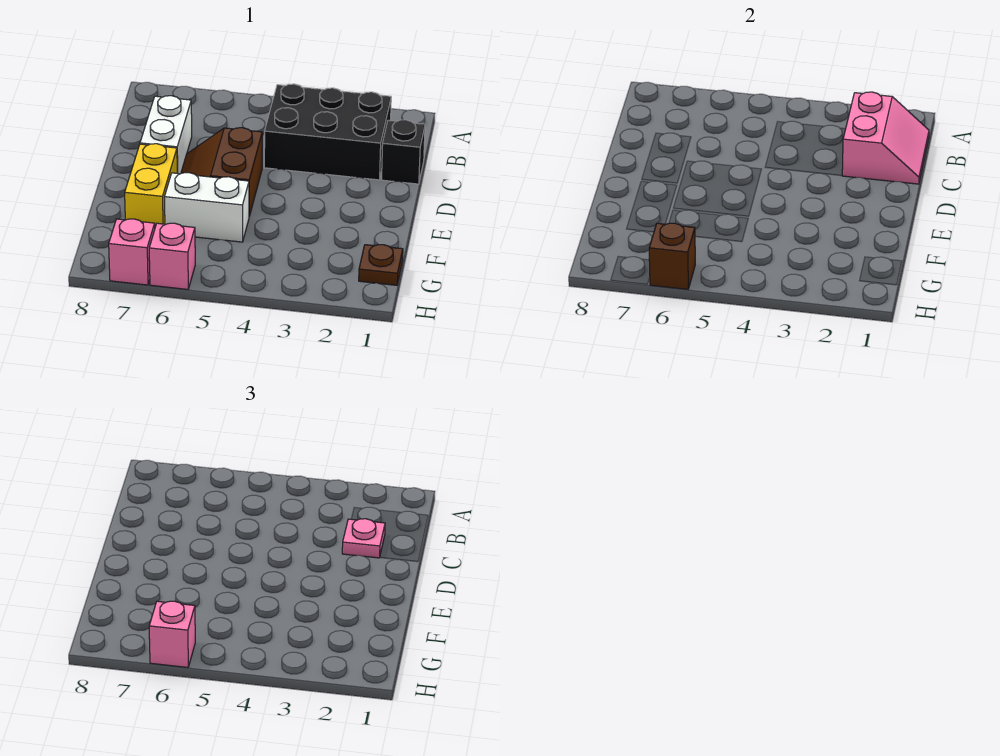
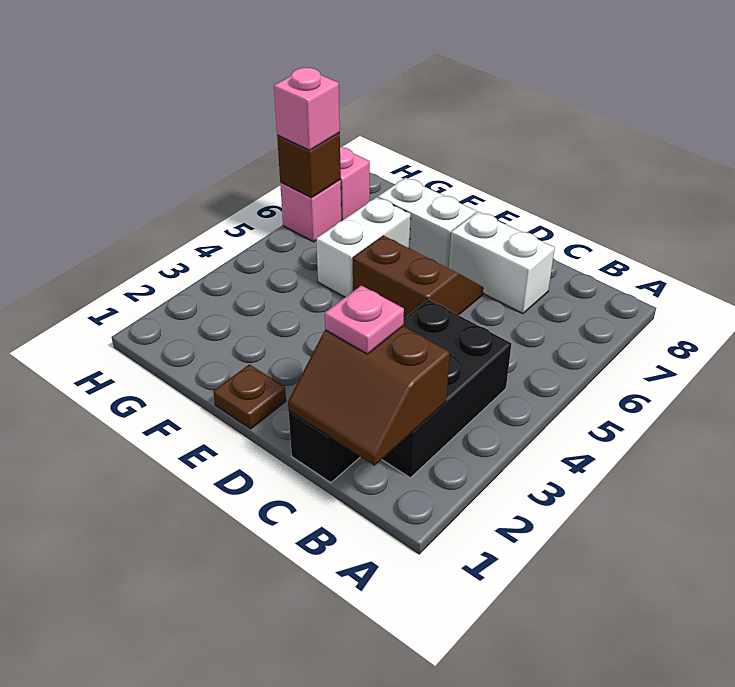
pink slope B1:C2 level 2 top 2 -> brown slope B1:C2 level 2 top 2
yellow brick E7:F7 level 1 -> white brick E7:F7 level 1
brown plate G1 level 1 -> brown plate E1 level 1

